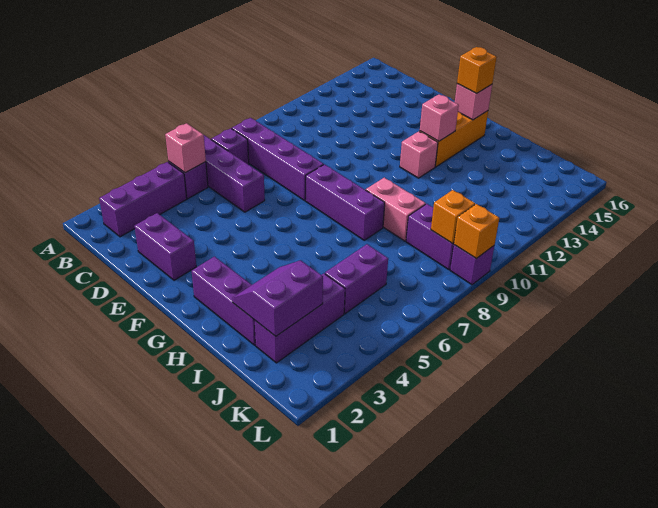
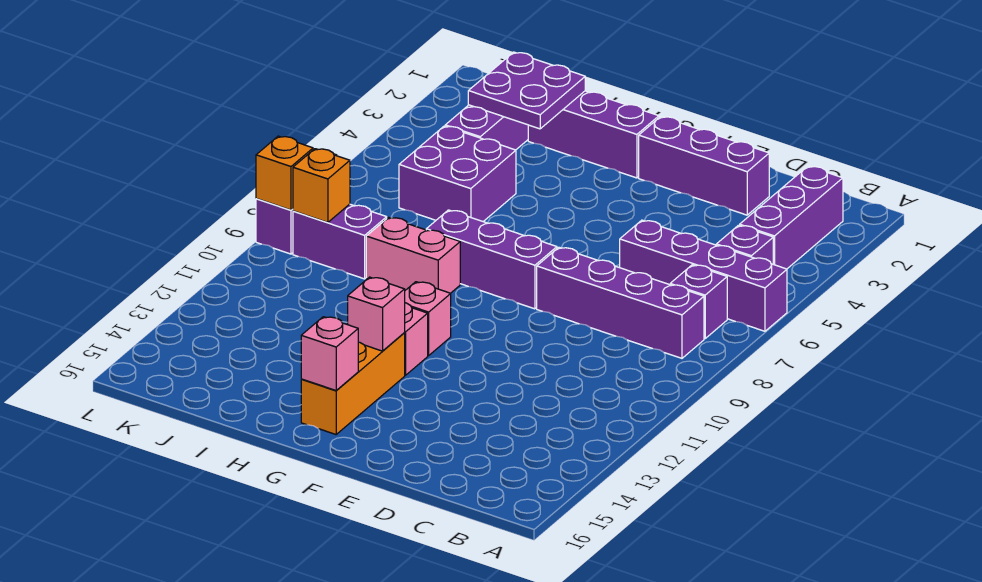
pink brick B5 level 2 -> pink brick G11 level 1
purple brick D2:E2 level 1 -> purple brick D2:F2 level 1
orange brick G15 level 3 -> none
purple slope I2:J3 level 2 top J -> purple plate I2:J3 level 2
purple brick J5:J6 level 1 -> purple brick I5:J6 level 1

